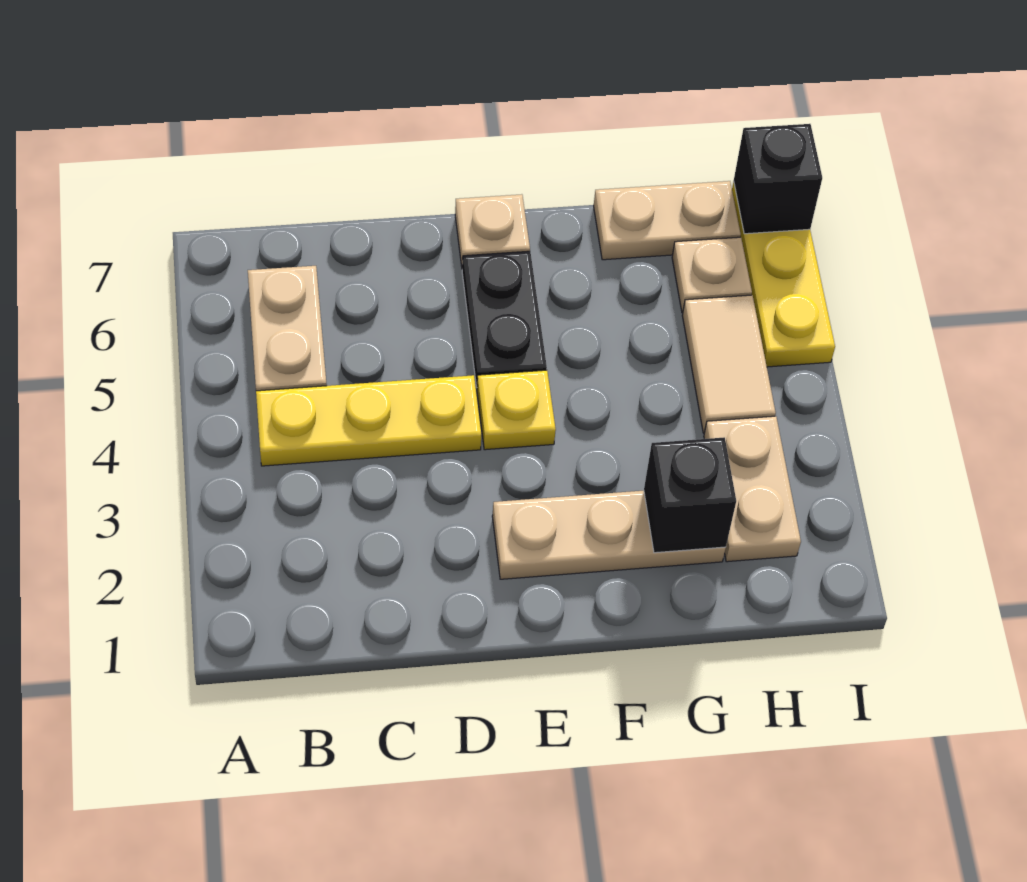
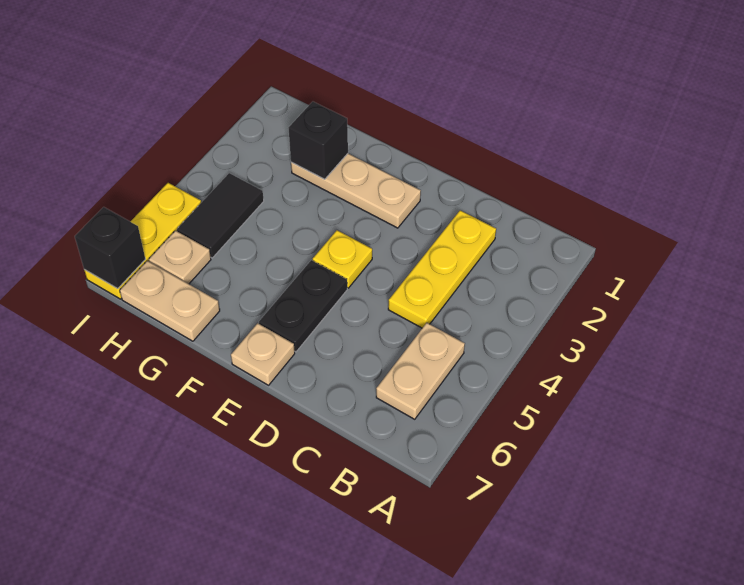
yellow plate B4:D4 level 1 -> yellow plate C2:C4 level 1
tan plate H2:H3 level 1 -> none
tan tile H4:H5 level 1 -> black tile H4:H5 level 1

